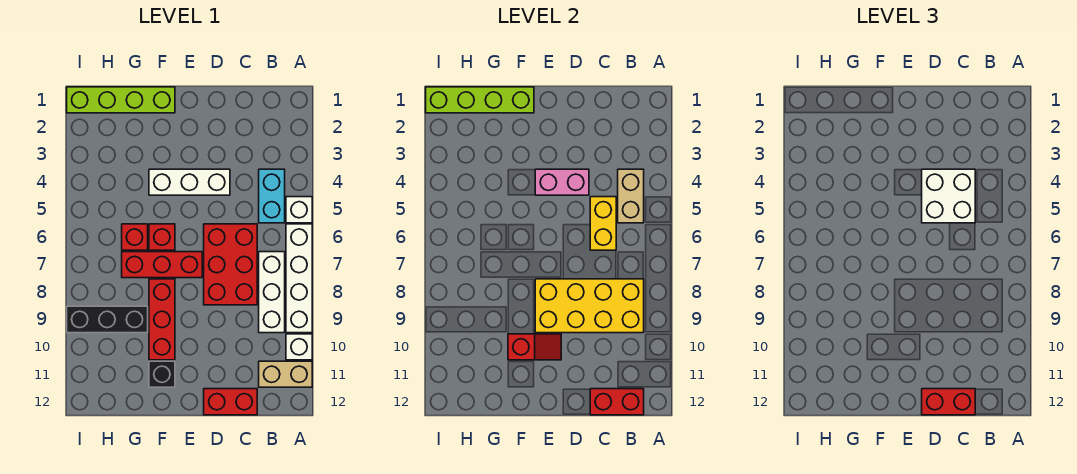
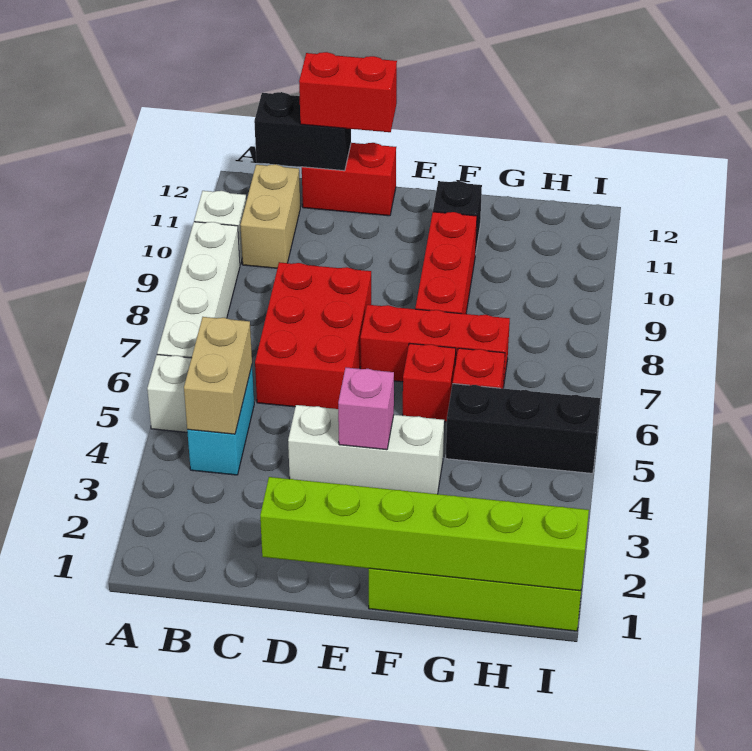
tan brick A11:B11 level 1 -> tan brick B10:B11 level 1
white brick B7:B9 level 1 -> none
yellow brick B8:E9 level 2 -> none
red brick B12:C12 level 2 -> black brick B12:C12 level 2
white brick C4:D5 level 3 -> none
yellow brick C5:C6 level 2 -> none
pink brick D4:E4 level 2 -> pink brick E4 level 2
red slope E10:F10 level 2 top F -> none
lime brick F1:I1 level 2 -> lime brick D1:I1 level 2
black brick G9:I9 level 1 -> black brick G5:I5 level 1

